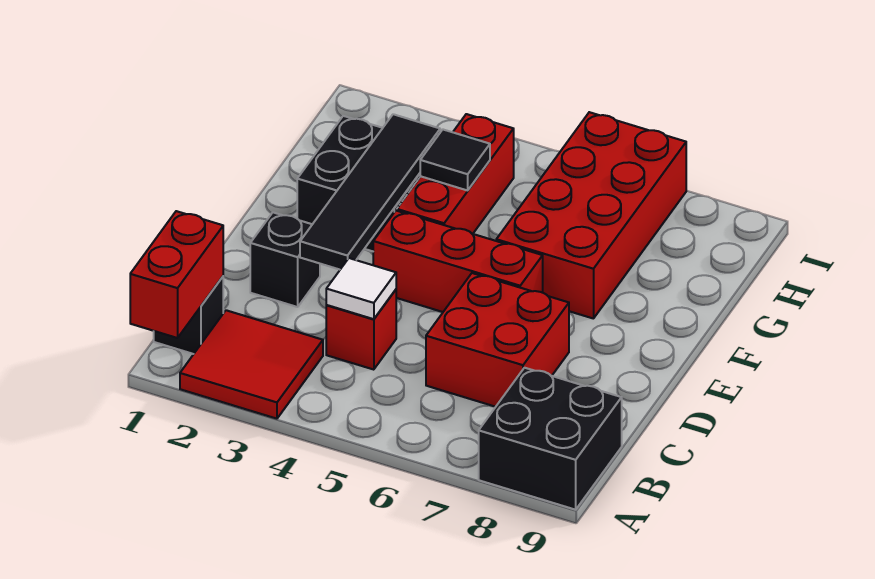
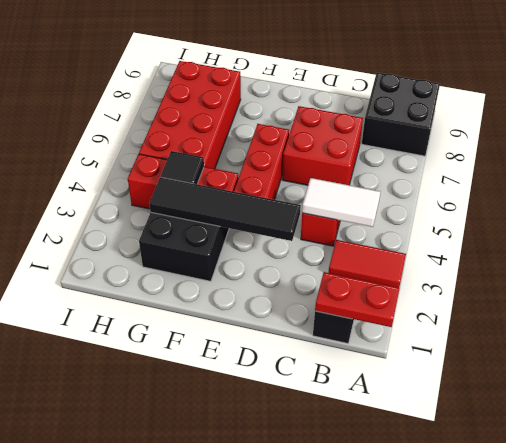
red brick A1:B1 level 2 -> red plate A1:B1 level 2
red tile A2:B3 level 1 -> red tile A3:B3 level 1
white tile C4 level 2 -> white tile B4:C4 level 2
black brick D2 level 1 -> none
red brick F6:I7 level 1 -> red brick G5:H8 level 1

